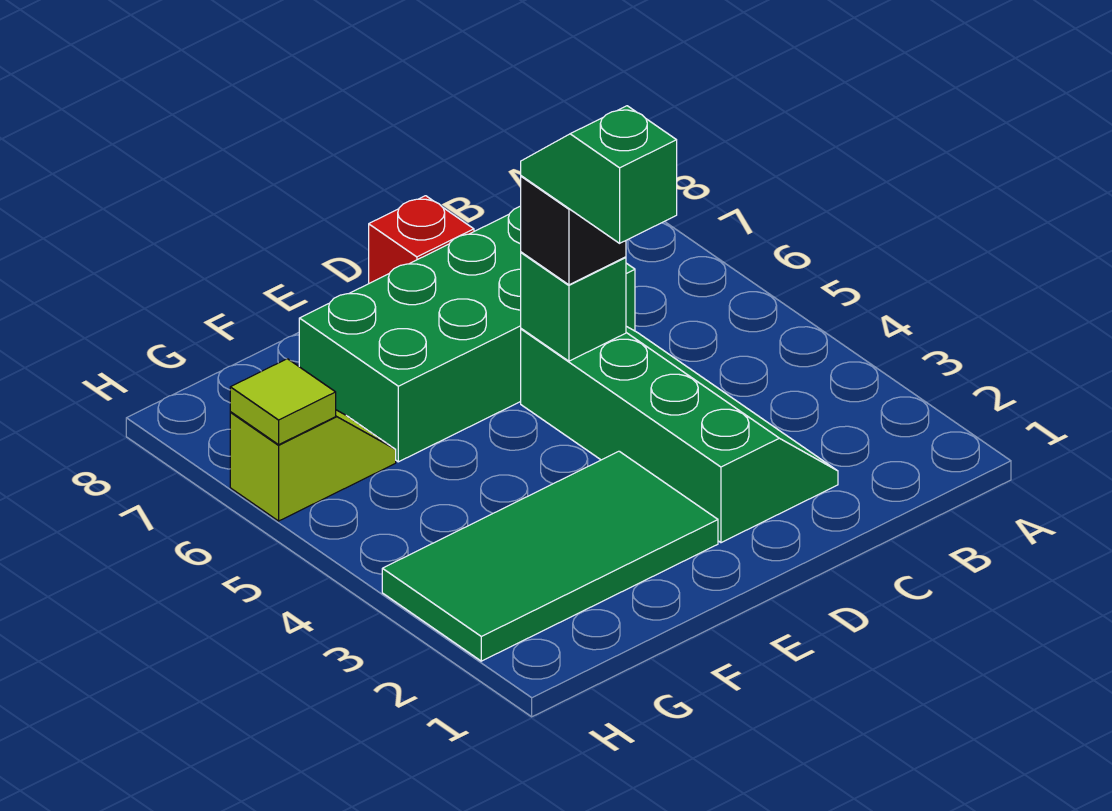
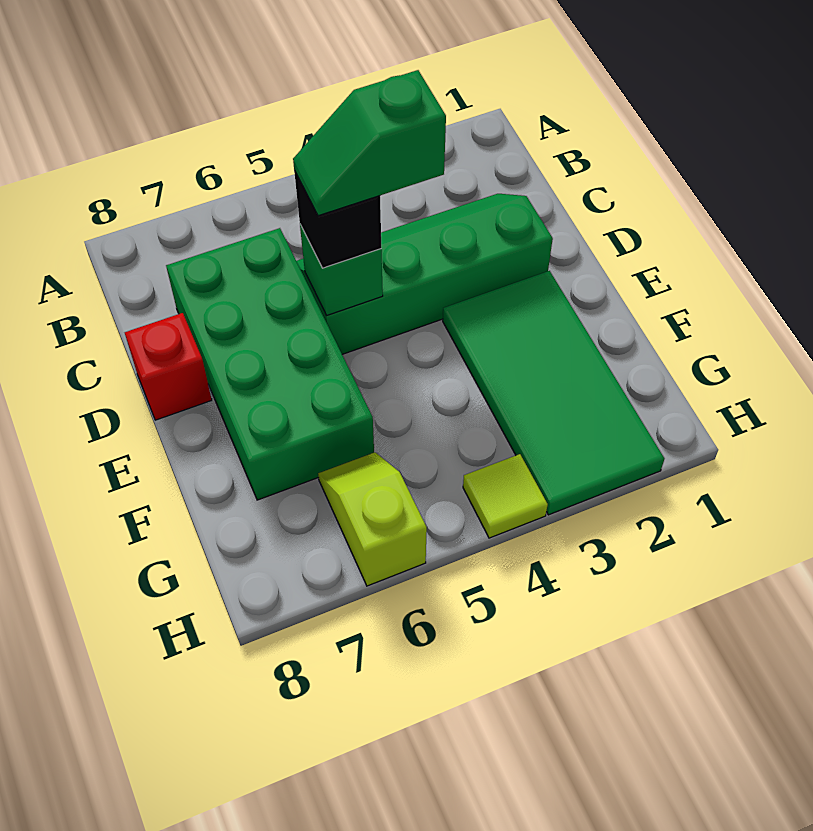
lime tile H6 level 2 -> lime tile H4 level 1

